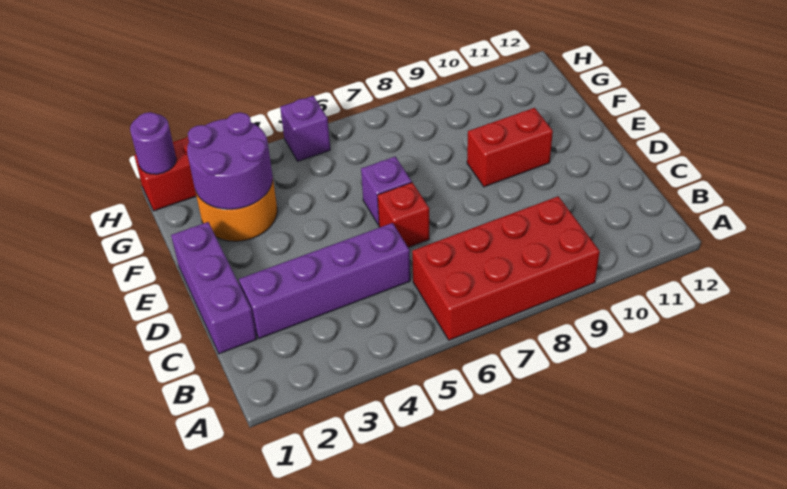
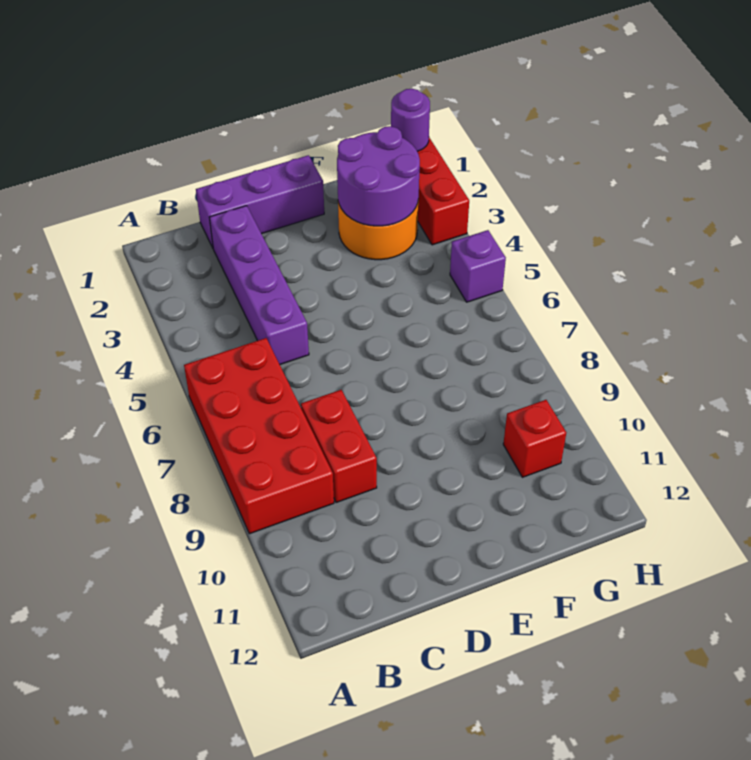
red brick D6 level 1 -> red brick G10 level 1
purple brick E6 level 1 -> none
red brick E9:E10 level 1 -> red brick C8:C9 level 1

